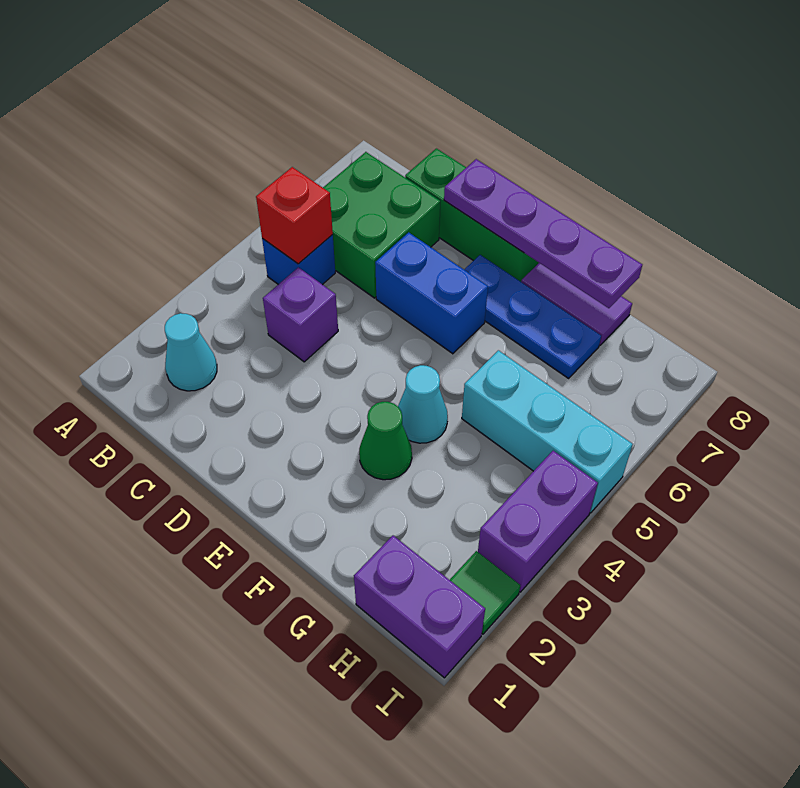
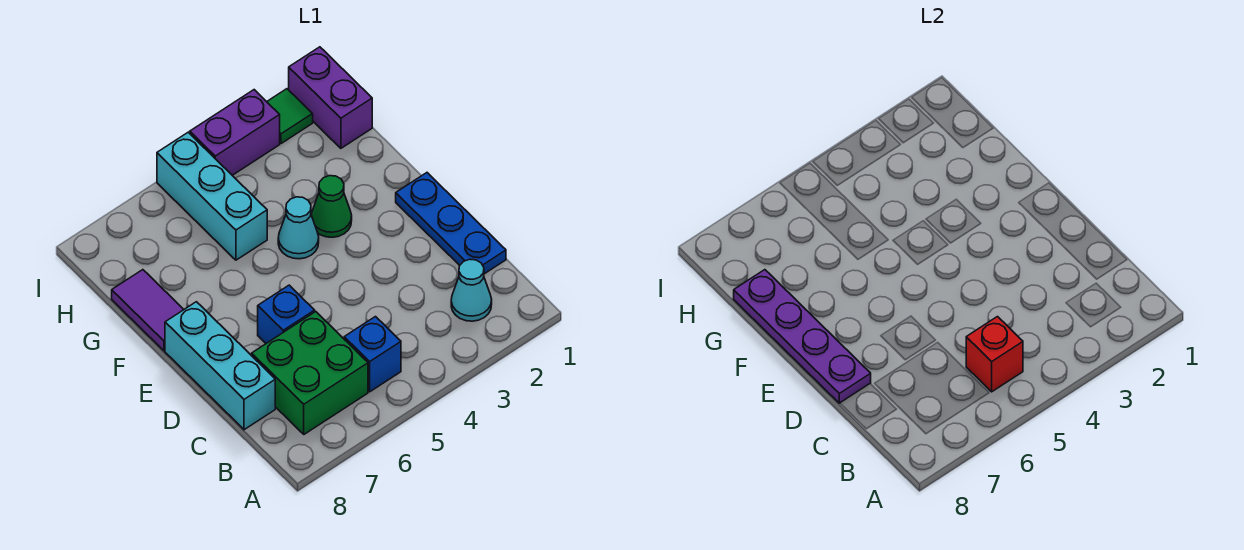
purple brick C4 level 1 -> none
green brick C8:E8 level 1 -> cyan brick C8:E8 level 1
blue brick D6:E6 level 1 -> blue brick D6 level 1
blue plate E7:G7 level 1 -> blue plate C1:E1 level 1

